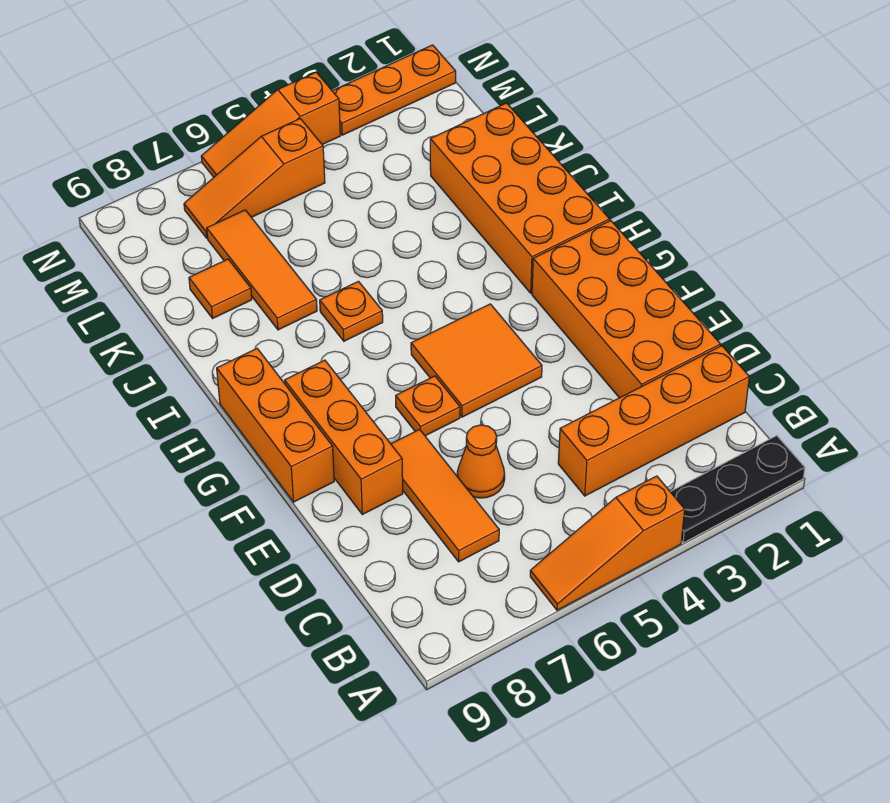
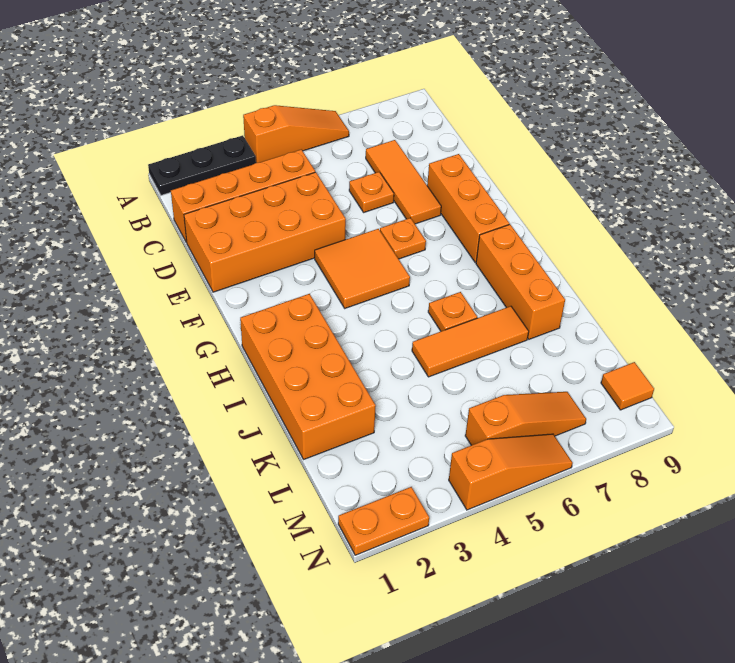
orange brick D1:G2 level 1 -> orange brick D1:E4 level 1
orange cone D6 level 1 -> orange plate D6 level 1
orange brick F9:H9 level 1 -> orange brick H8:J8 level 1
orange tile J7:L7 level 1 -> orange tile J5:J7 level 1
orange tile K8 level 1 -> orange tile M9 level 1
orange plate N1:N3 level 1 -> orange plate N1:N2 level 1

